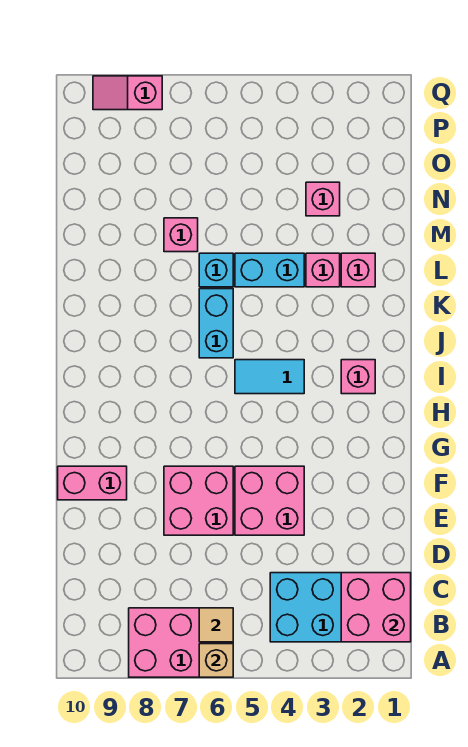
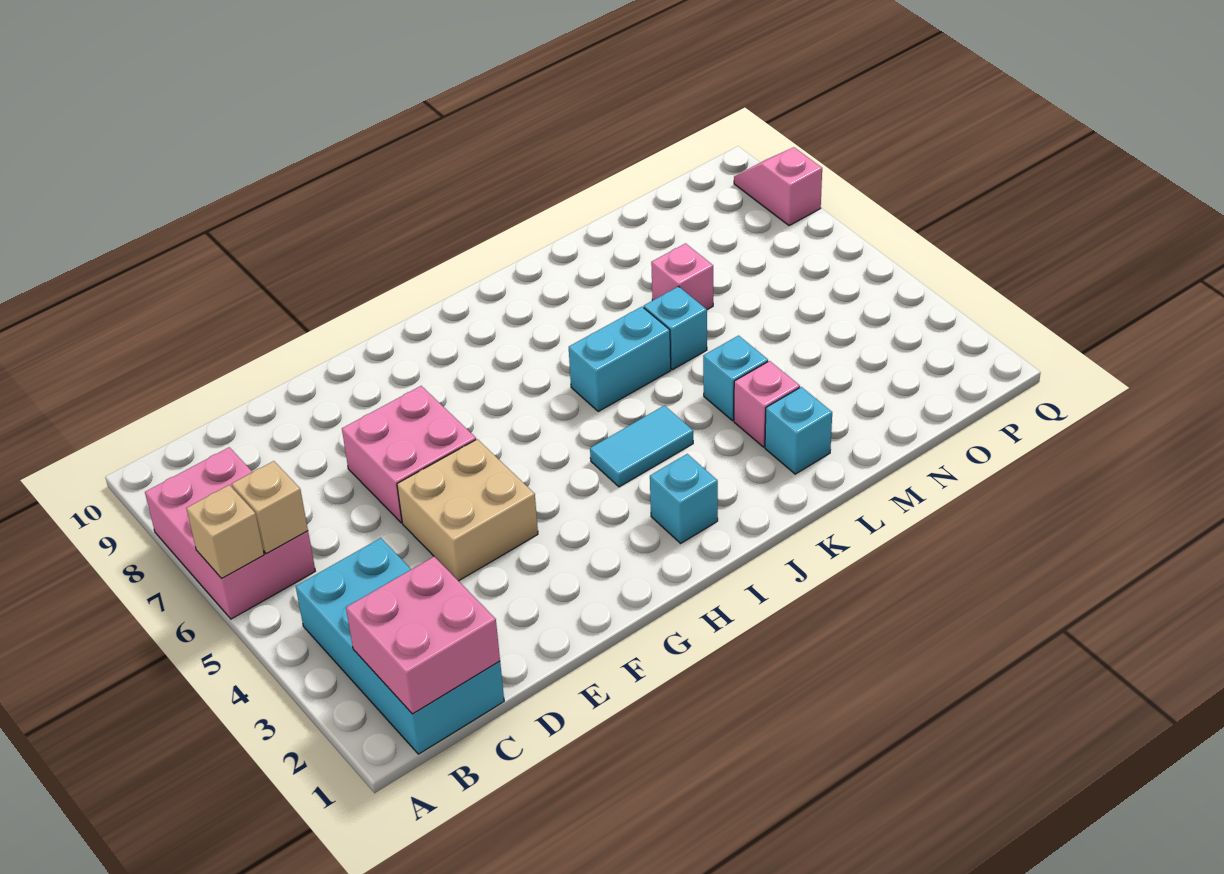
tan tile B6 level 2 -> tan brick B6 level 2
pink brick E4:F5 level 1 -> tan brick E4:F5 level 1
pink brick F9:F10 level 1 -> none
pink brick I2 level 1 -> cyan brick I2 level 1
cyan tile I4:I5 level 1 -> cyan tile I4:J4 level 1
pink brick L2 level 1 -> cyan brick L2 level 1
cyan brick L4:L5 level 1 -> cyan brick L4 level 1
pink brick N3 level 1 -> none

